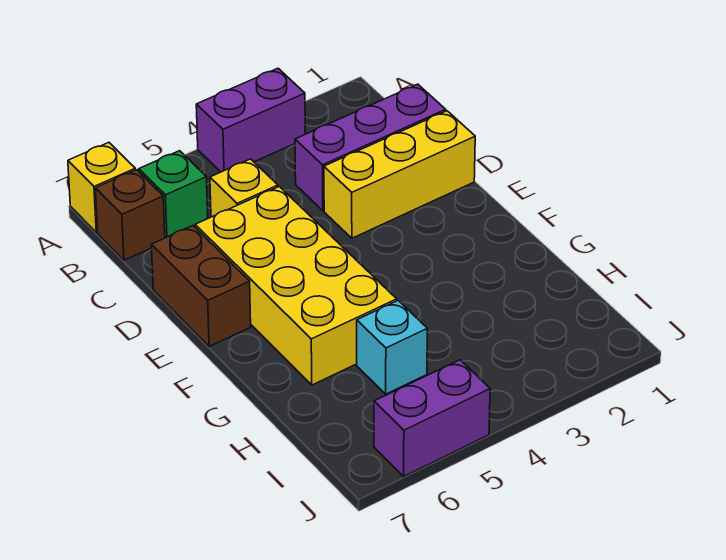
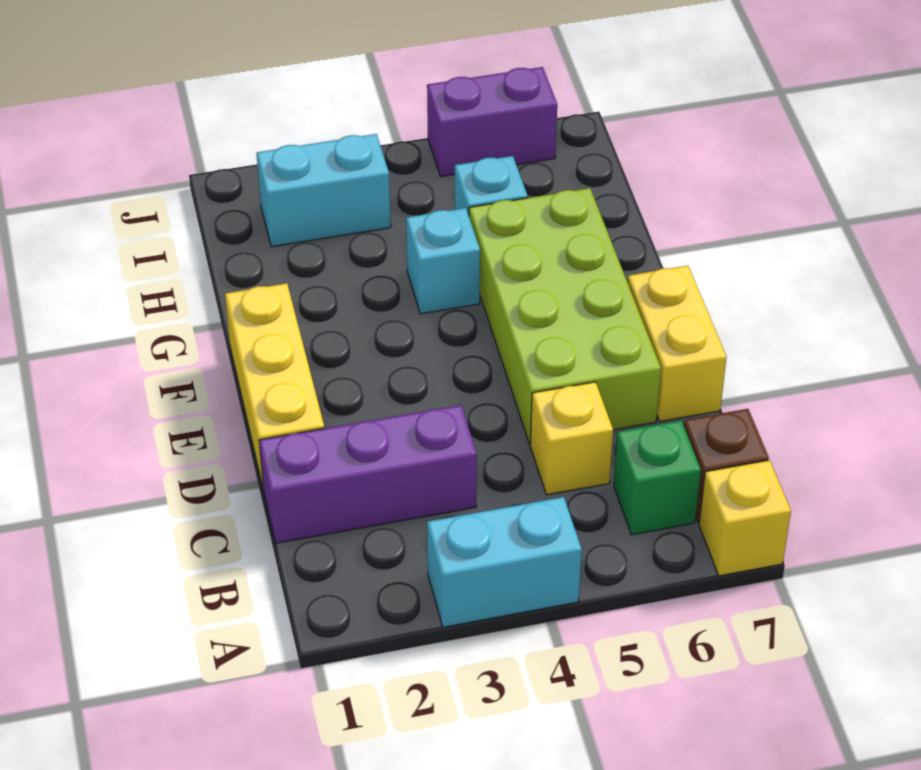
purple brick A3:A4 level 1 -> cyan brick A3:A4 level 1
yellow brick D1:D3 level 1 -> yellow brick D1:F1 level 1
yellow brick D5:G6 level 1 -> lime brick D5:G6 level 1
brown brick D7:E7 level 1 -> yellow brick D7:E7 level 1
none -> cyan brick G4 level 1
none -> cyan brick I2:I3 level 1

